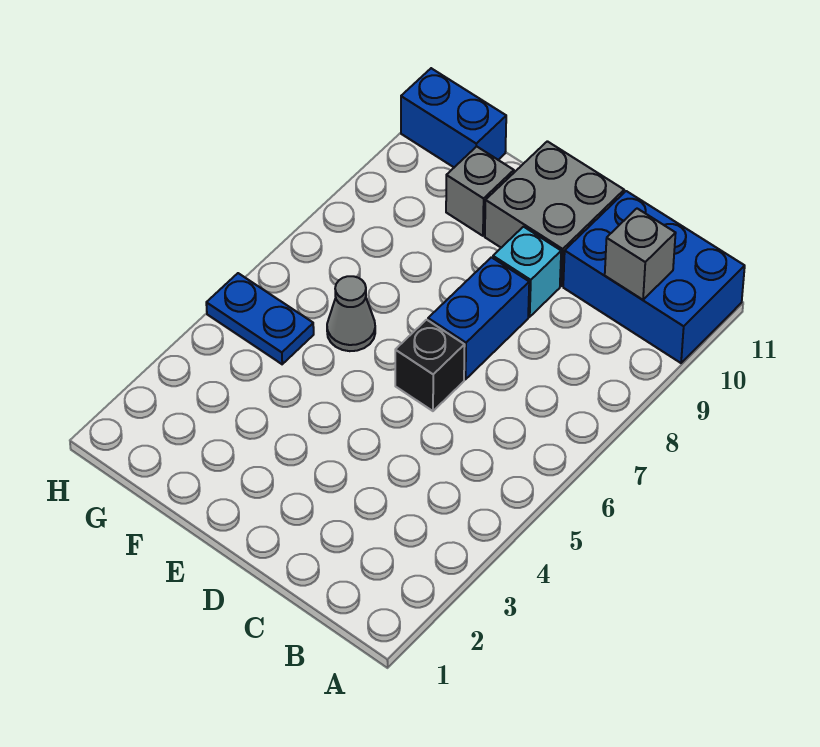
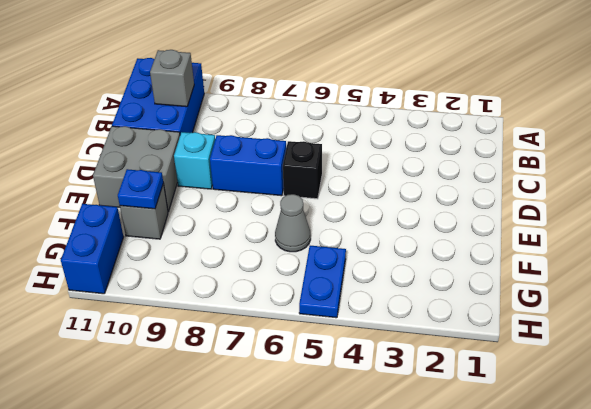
none -> blue plate F10 level 2

